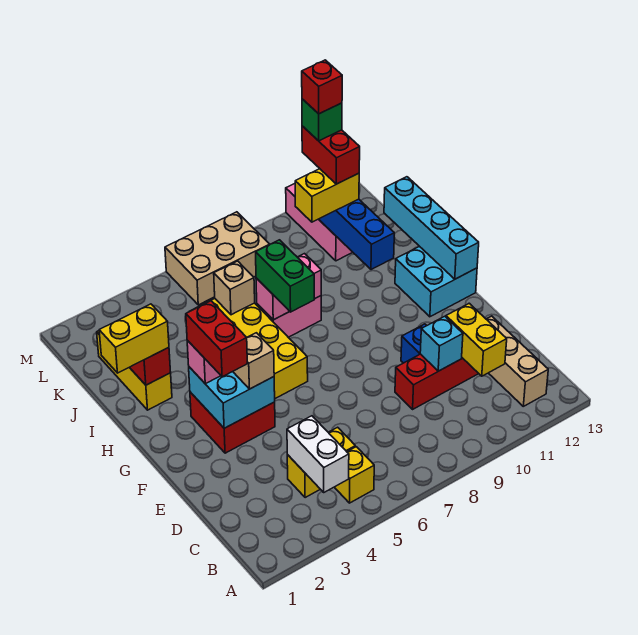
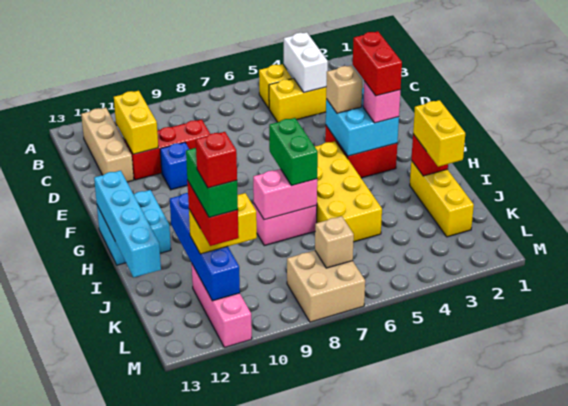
cyan brick D10 level 2 -> none
yellow brick I1:I2 level 3 -> yellow brick I2:J2 level 3
tan brick J6 level 2 -> tan brick L7 level 2
tan brick L6:M8 level 1 -> tan brick L7:M8 level 1
green brick L11 level 5 -> green brick K11:L11 level 5

